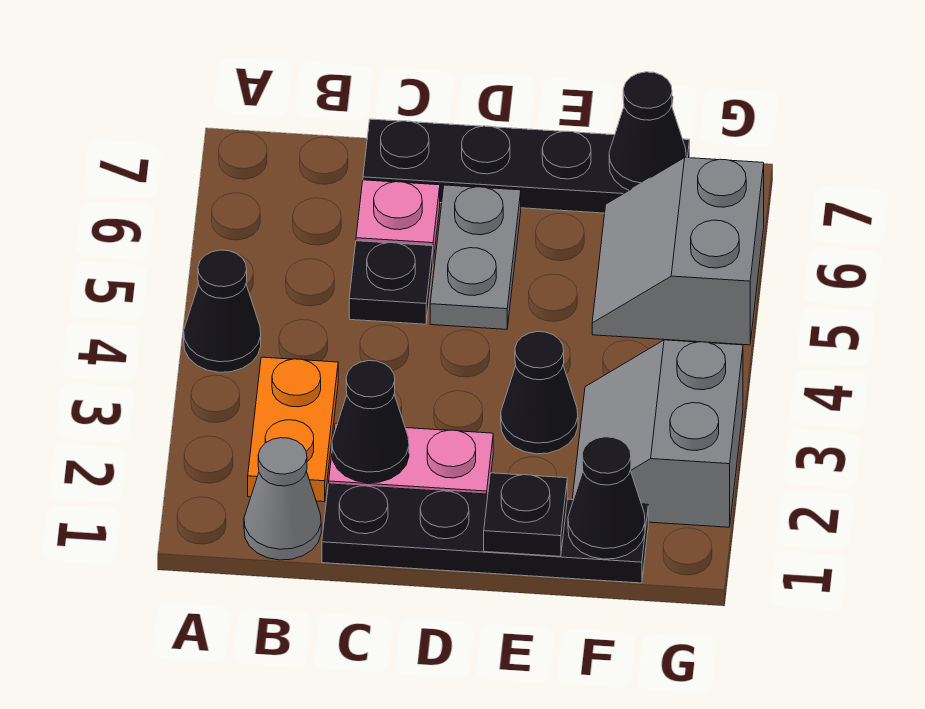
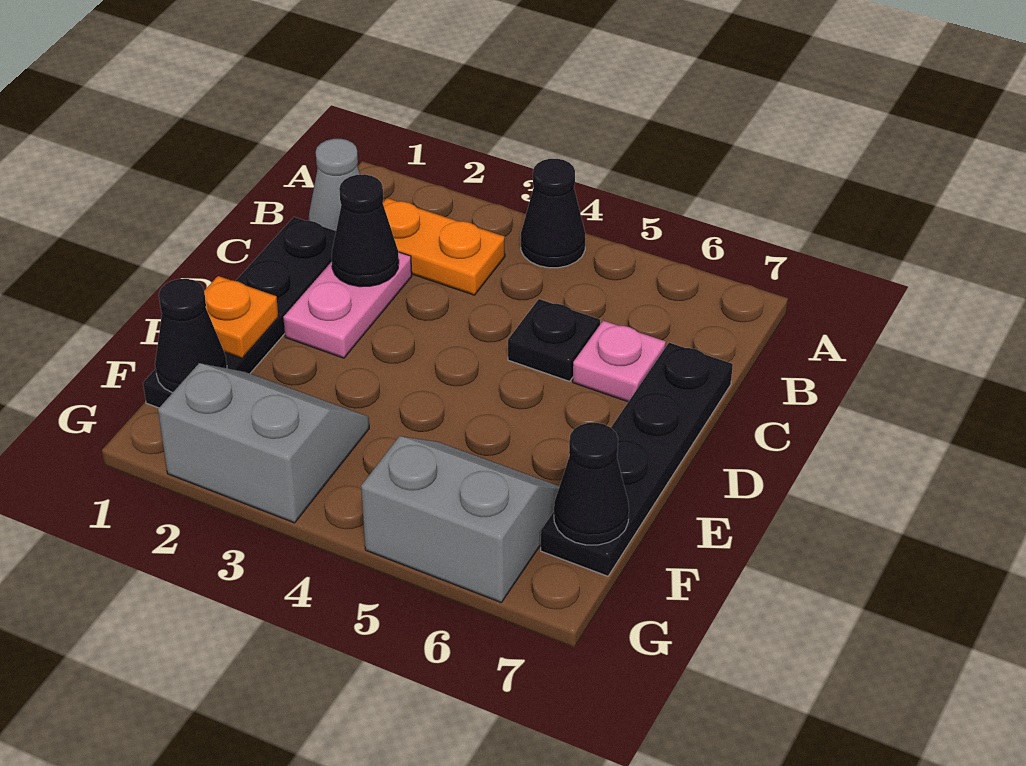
grey plate D5:D6 level 1 -> none
black plate E1 level 2 -> orange plate E1 level 2
black cone E3 level 1 -> none

